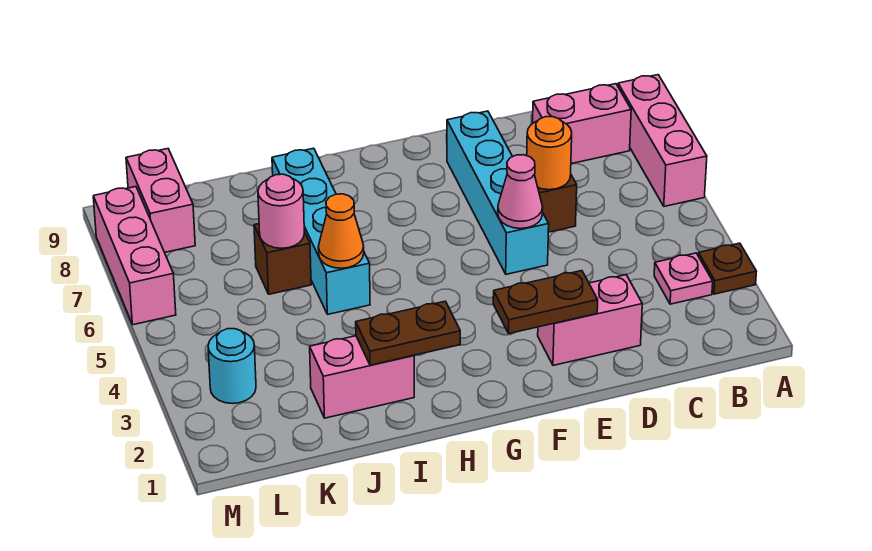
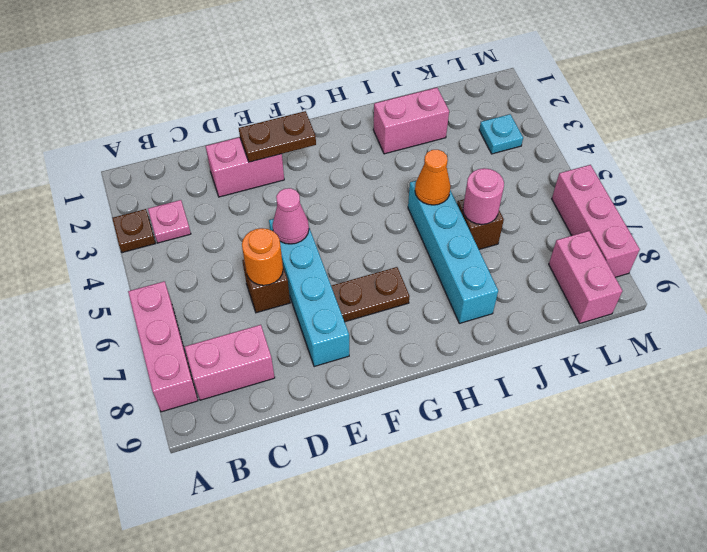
brown plate H2:I2 level 2 -> brown plate F7:G7 level 1
cyan round brick L3 level 1 -> cyan plate L3 level 1

